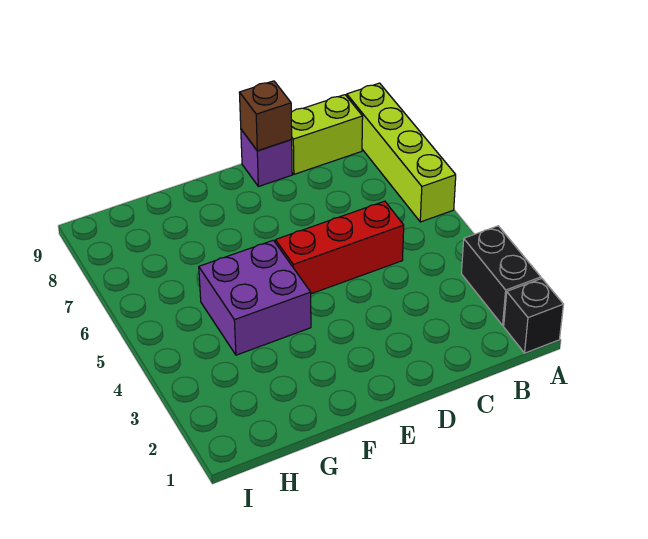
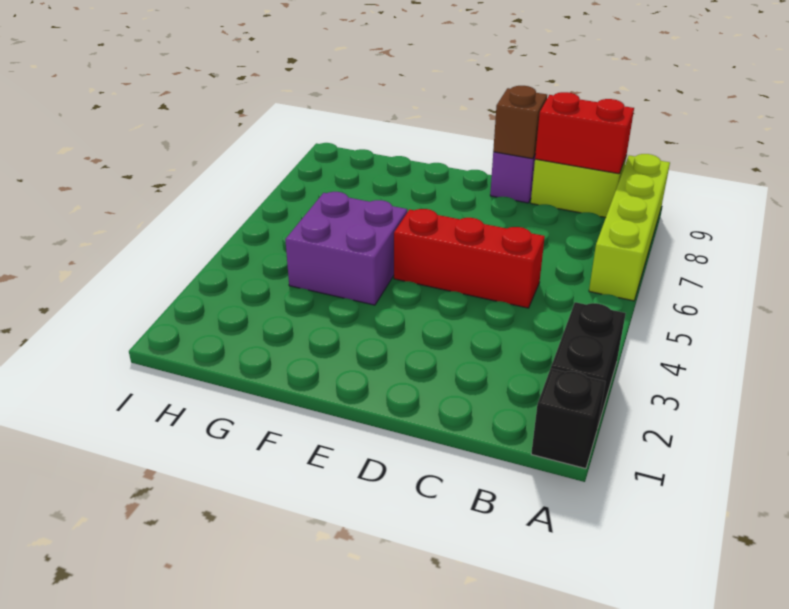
none -> red brick B9:C9 level 2

